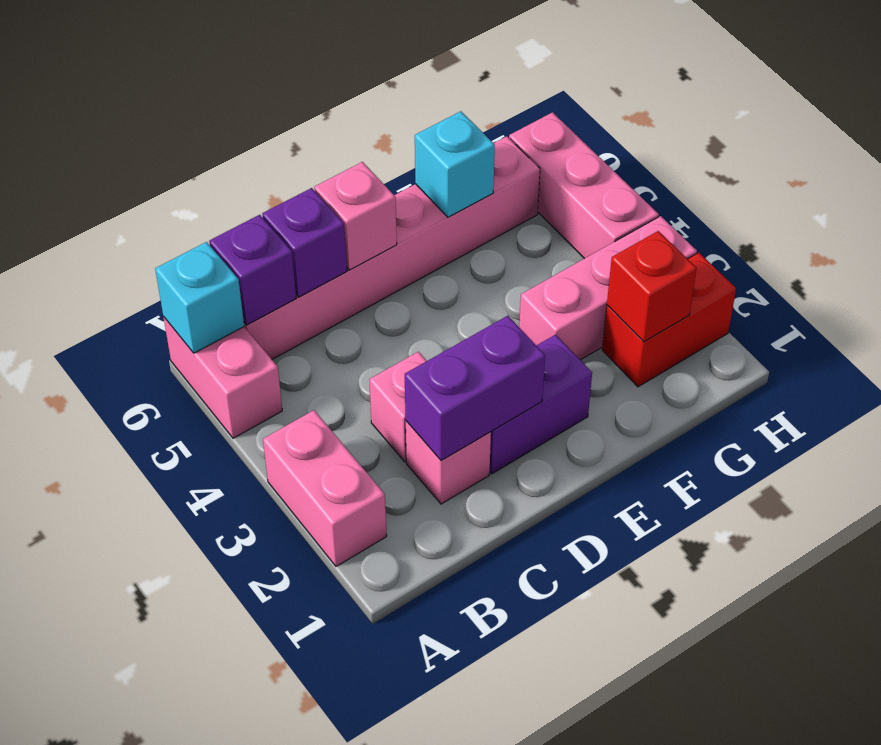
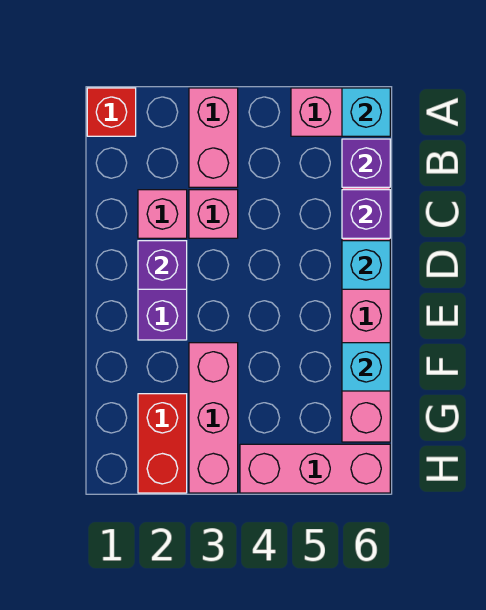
pink brick A2:A3 level 1 -> pink brick A3:B3 level 1
purple brick C2:D2 level 2 -> purple brick D2 level 2
pink brick D6 level 2 -> cyan brick D6 level 2
red brick G2 level 2 -> red brick A1 level 1

